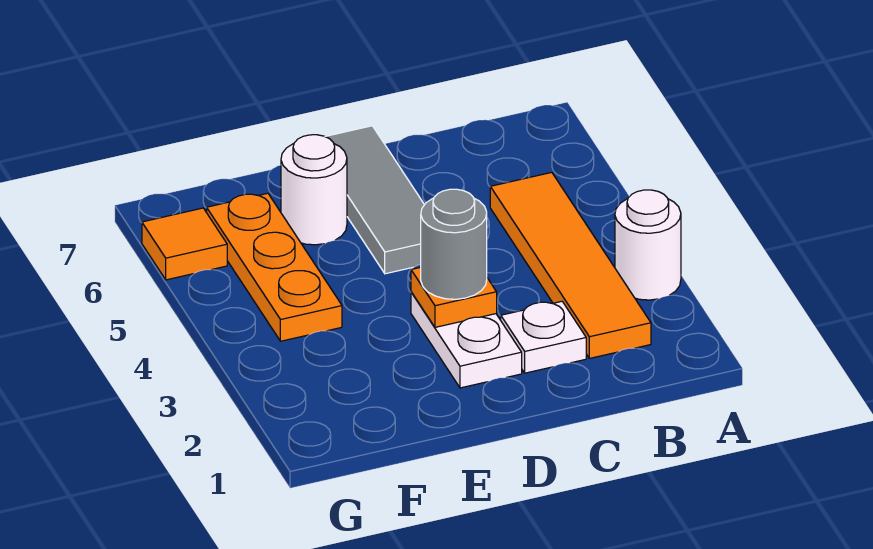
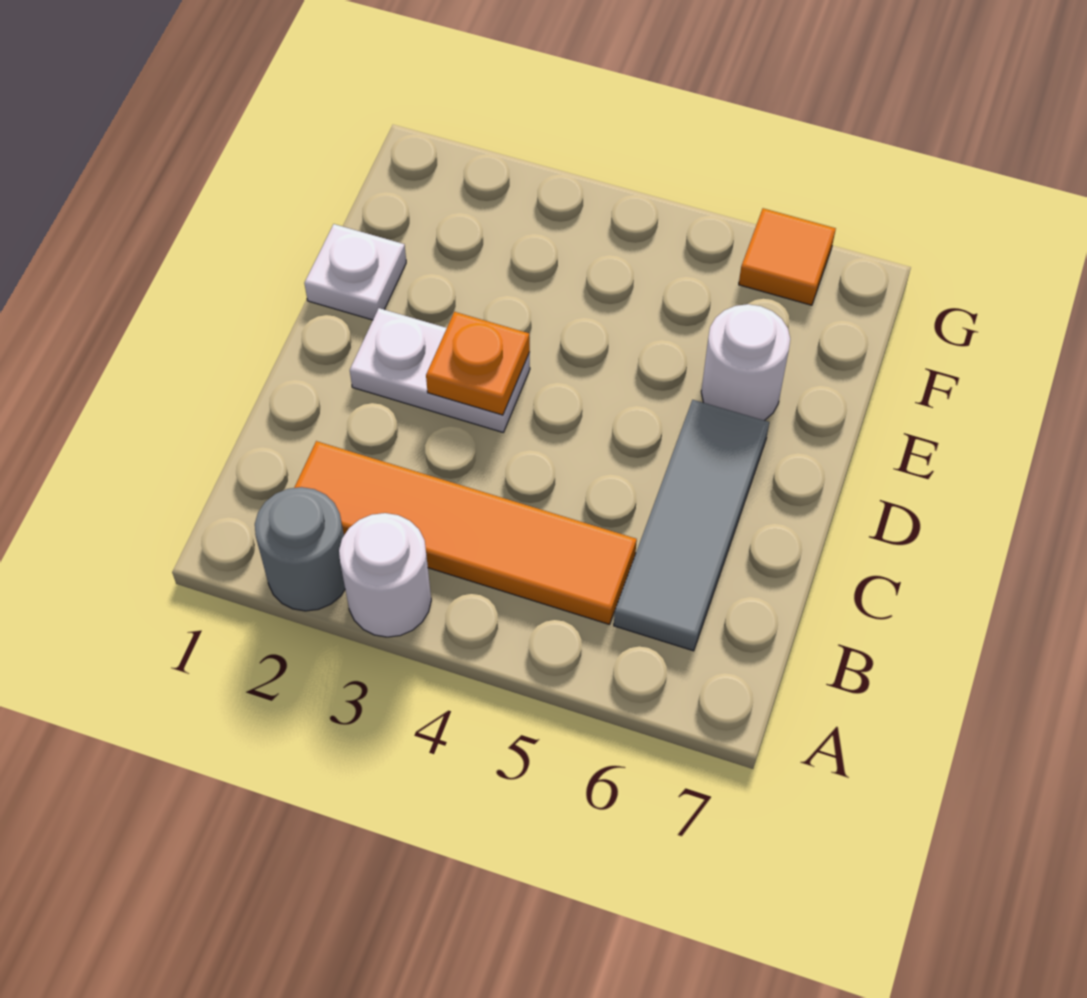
white plate C2 level 1 -> white plate E1 level 1
grey round brick D3 level 3 -> grey round brick A2 level 1
grey tile D5:D7 level 1 -> grey tile B6:D6 level 1
orange plate F4:F6 level 1 -> none

